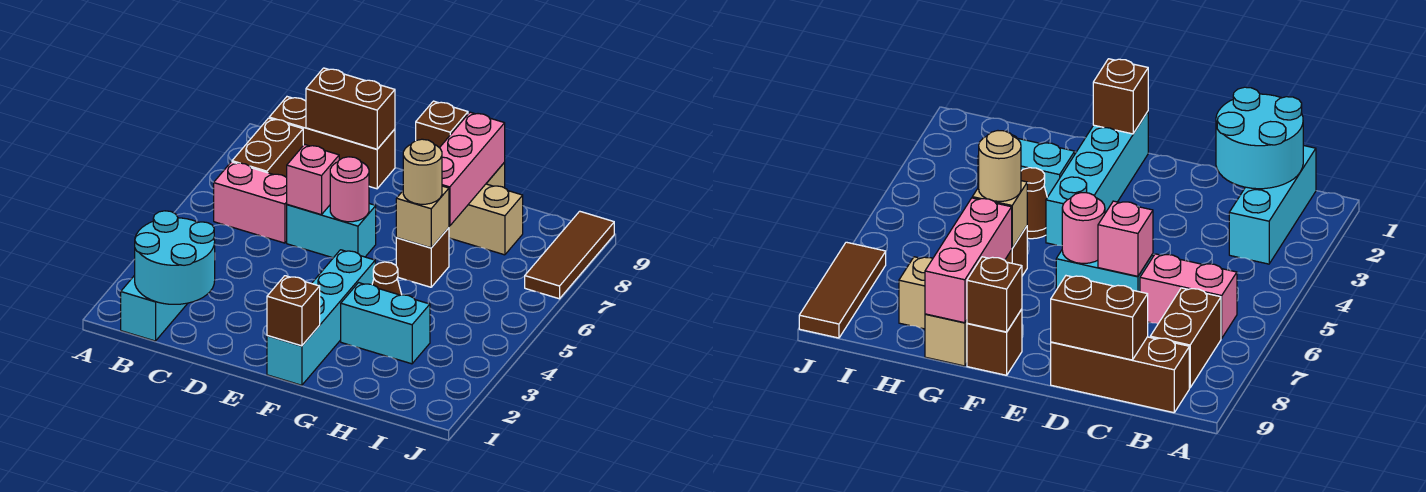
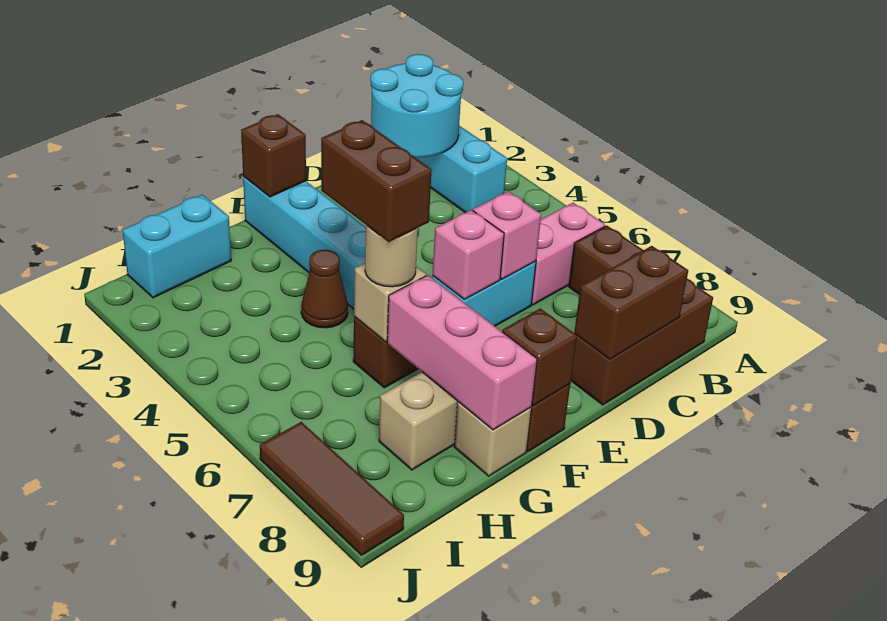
pink round brick E6 level 2 -> pink brick E6 level 2
cyan brick G3:H3 level 1 -> cyan brick H1:I1 level 1
none -> brown brick G5:G6 level 4

